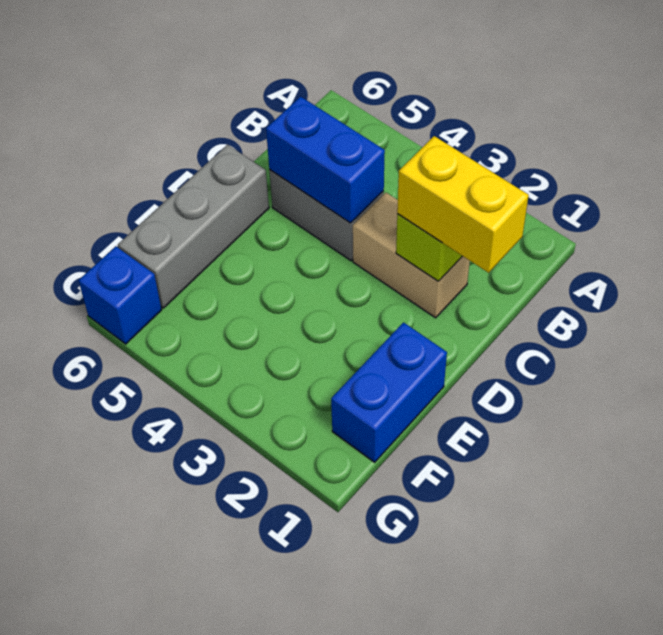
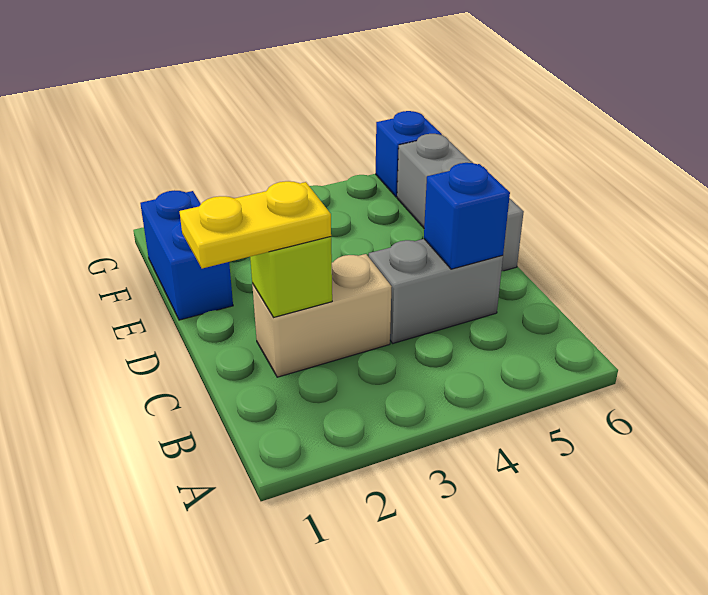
yellow brick C1:C2 level 3 -> yellow plate C1:C2 level 3
blue brick C4:C5 level 2 -> blue brick C5 level 2

